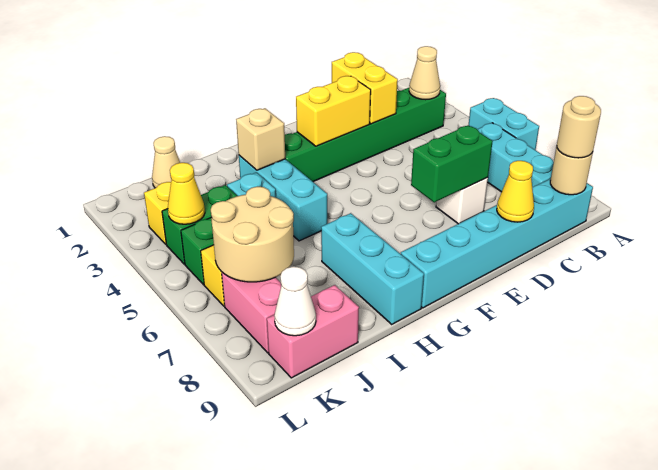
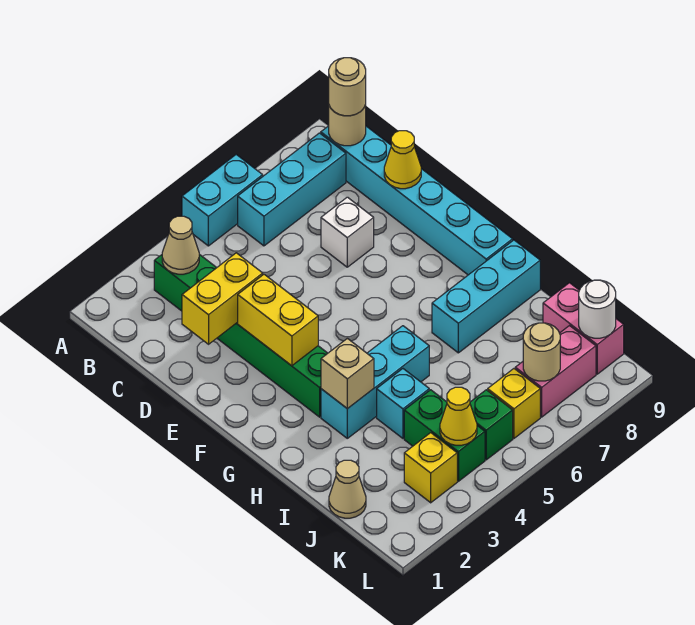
green brick D7:E7 level 2 -> none
tan round brick J6:K7 level 2 -> tan round brick K7 level 2
white cone K9 level 2 -> white round brick K9 level 2

